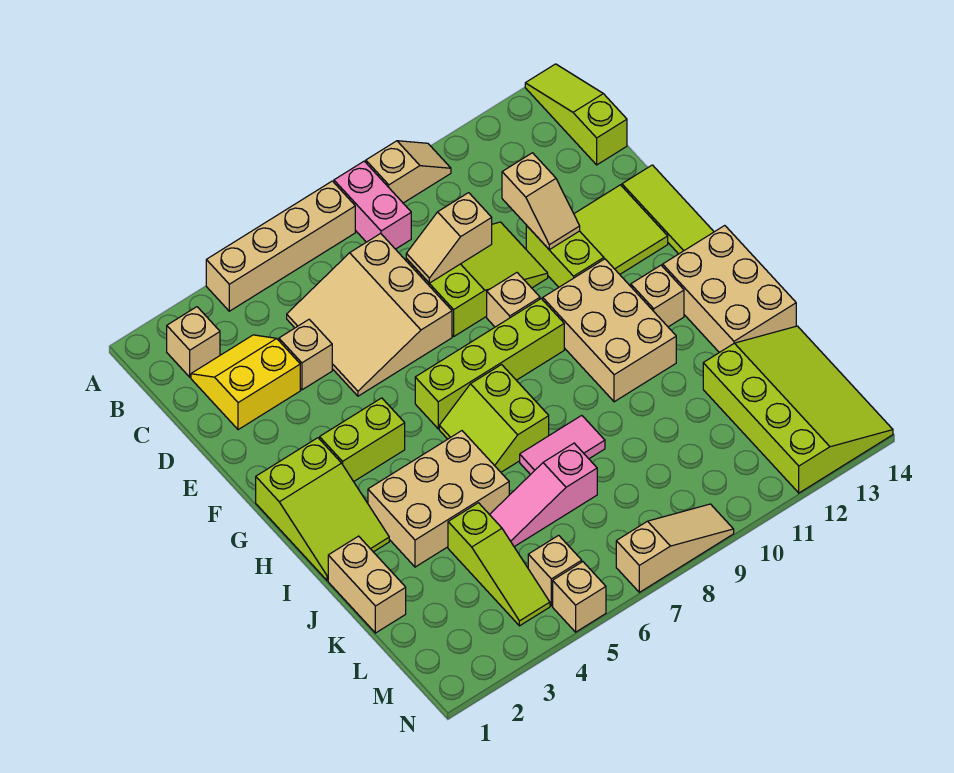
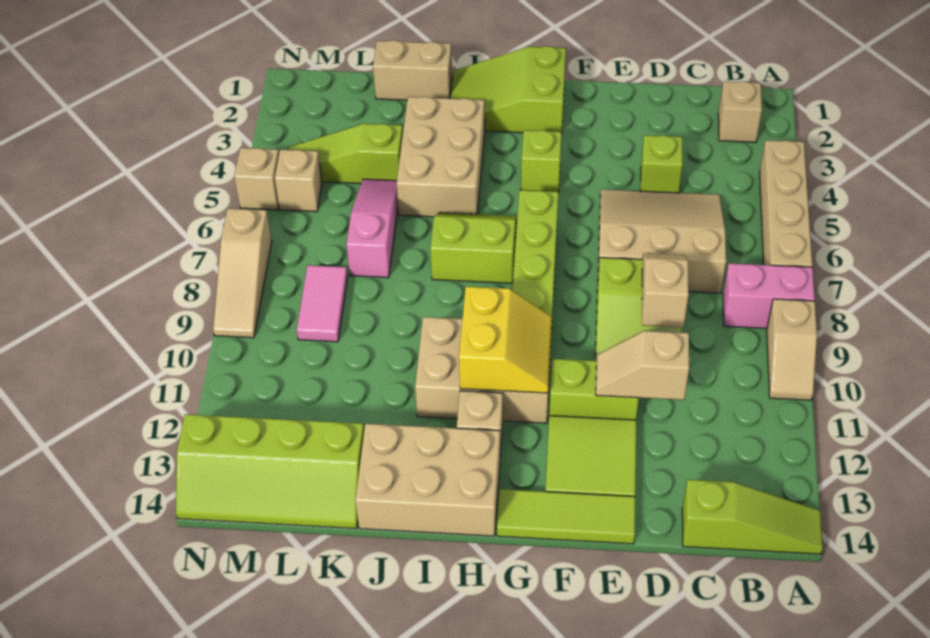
yellow slope C2:D3 level 1 top D -> yellow slope G10:H11 level 2 top H
tan brick D4 level 1 -> lime brick D4 level 1
tan brick F9 level 1 -> none
lime brick G3:G4 level 1 -> lime brick G4 level 1
pink tile J7:J8 level 1 -> pink tile L8:L9 level 1
lime slope K12:N14 level 1 top 12 -> lime slope K13:N14 level 1 top 13

